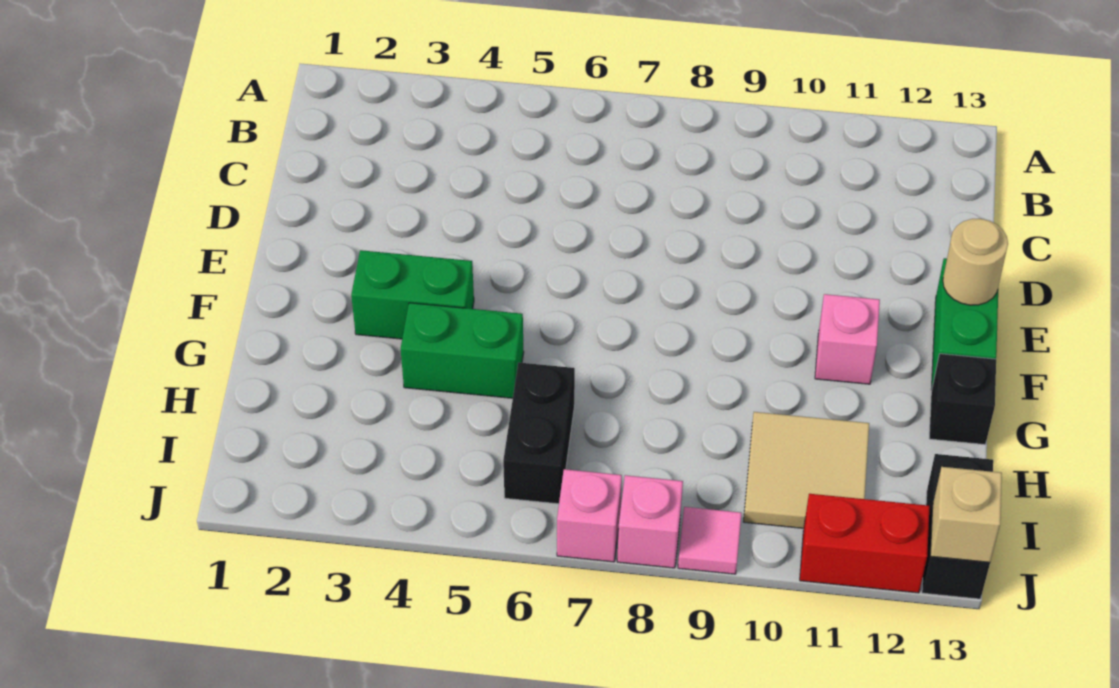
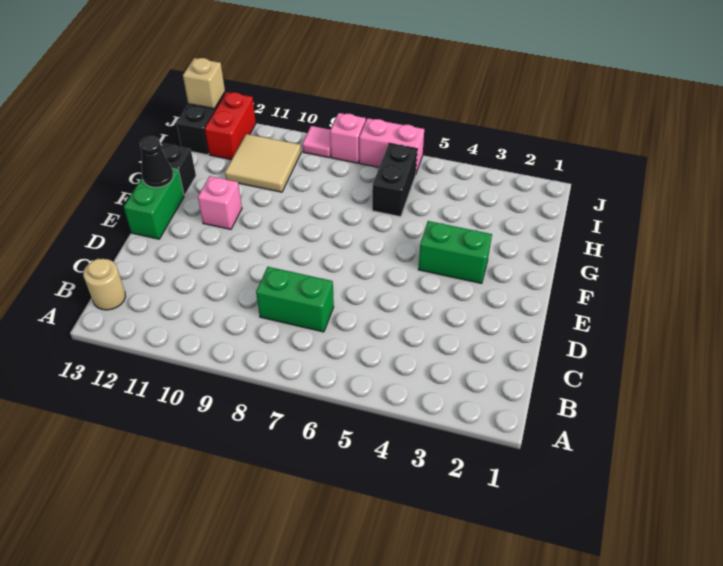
tan round brick E13 level 2 -> tan round brick B13 level 1
none -> black cone F13 level 2
green brick G4:G5 level 1 -> green brick C7:C8 level 1
pink brick J7 level 1 -> pink brick J6:J7 level 1
red brick J11:J12 level 1 -> red brick I12:J12 level 1

